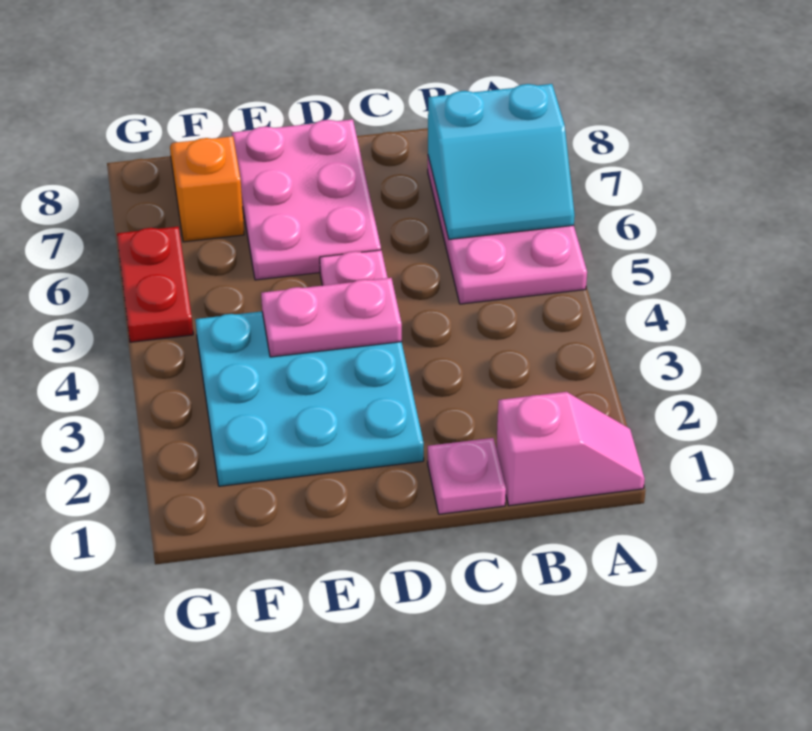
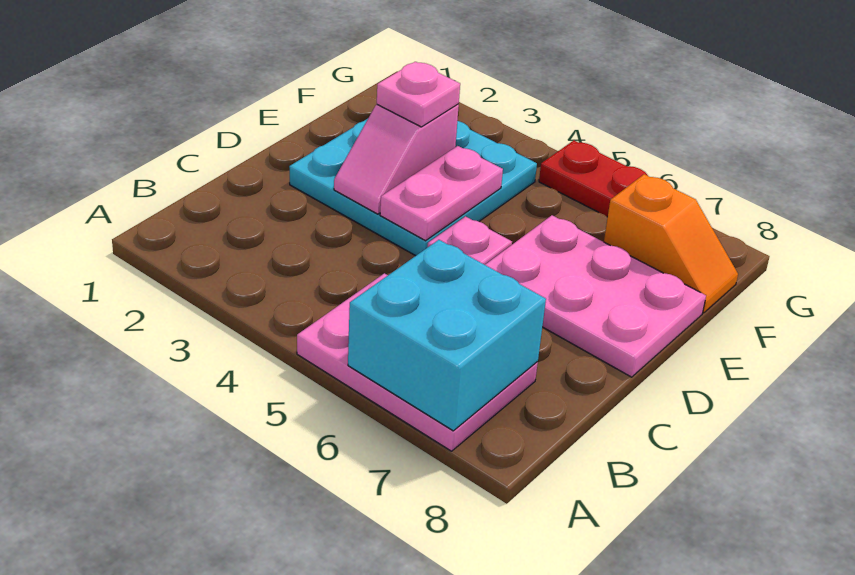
pink slope A1:B1 level 1 top B -> pink slope D3:E3 level 2 top E
cyan slope A6:B7 level 2 top 7 -> cyan brick A6:B7 level 2
pink plate C1 level 1 -> pink plate E3 level 3

